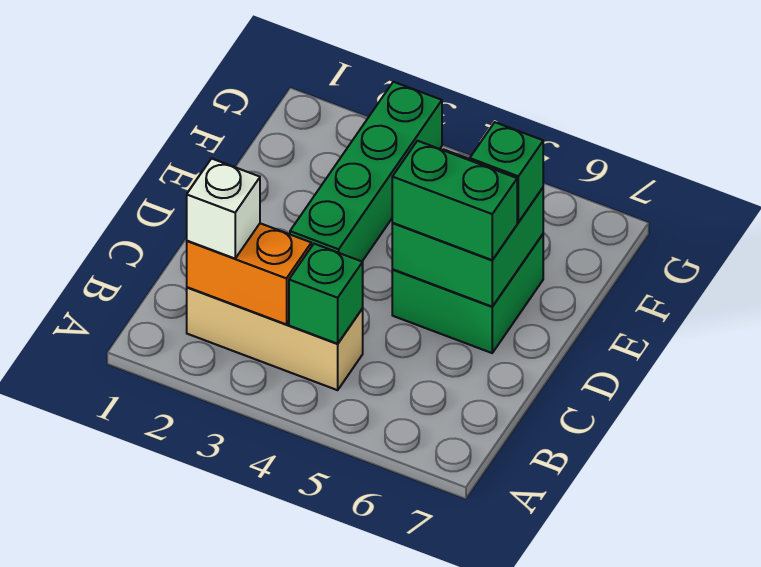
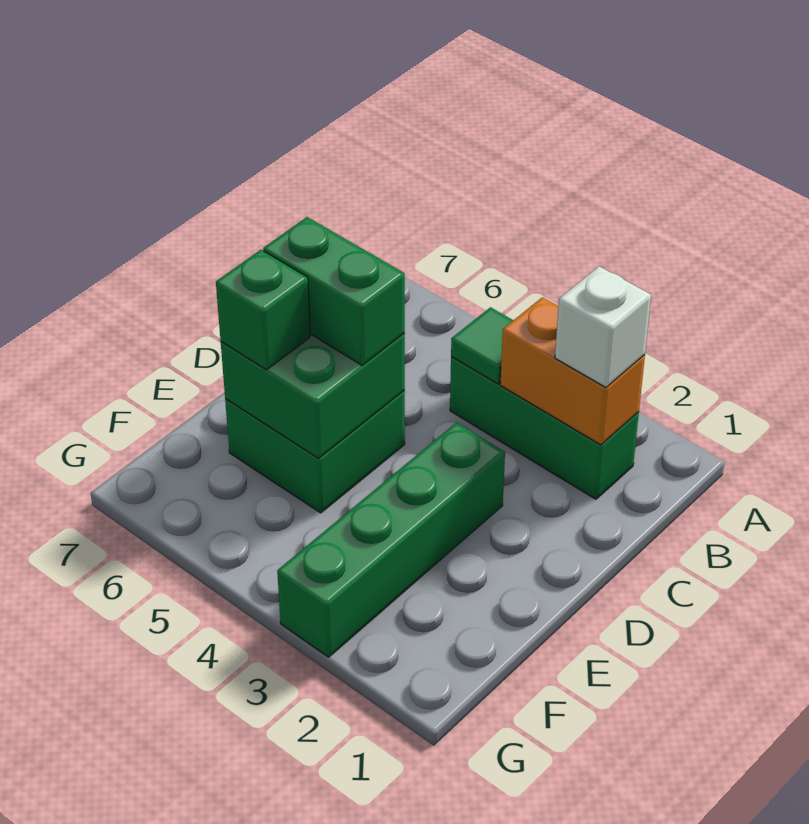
tan brick B2:B4 level 1 -> green brick B2:B4 level 1
green brick B4 level 2 -> green tile B4 level 2

